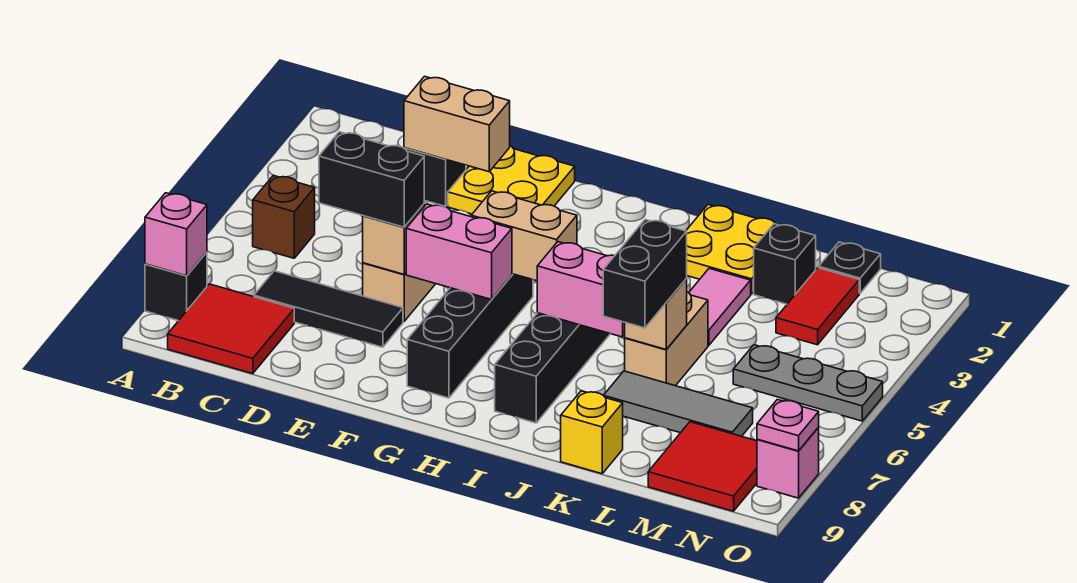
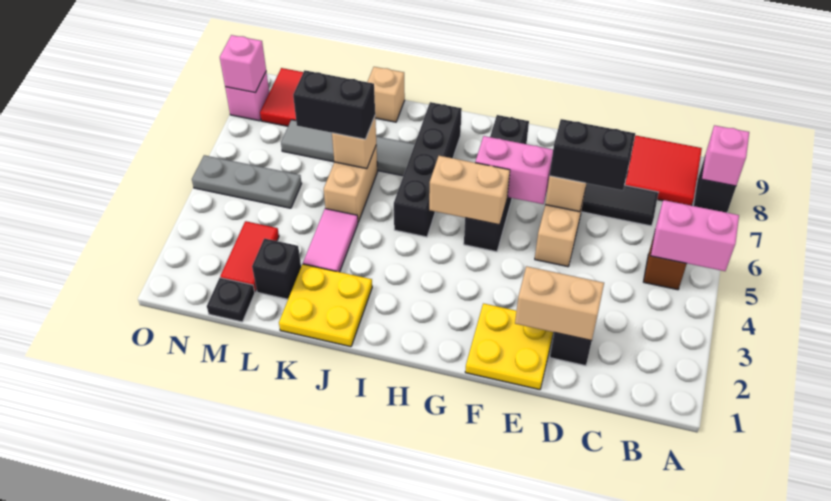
pink brick I6:J6 level 2 -> pink brick A5:B5 level 2
black brick K6:K7 level 3 -> black brick K6:L6 level 3
grey tile K7:M7 level 1 -> grey tile J7:M7 level 1
yellow brick K9 level 1 -> tan brick K9 level 1
pink plate O8 level 2 -> pink brick O8 level 2

